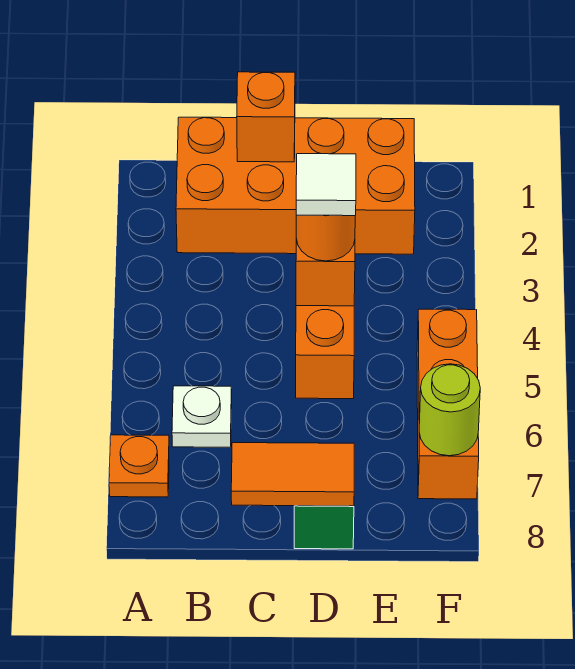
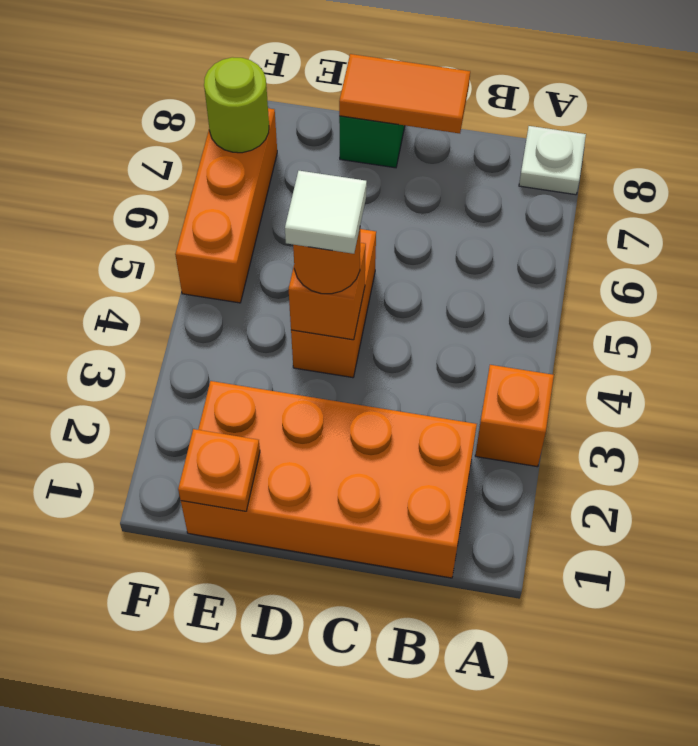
orange plate A7 level 1 -> orange plate E1 level 2
white plate B6 level 1 -> white plate A8 level 1
orange brick C1 level 2 -> orange brick A3 level 1

